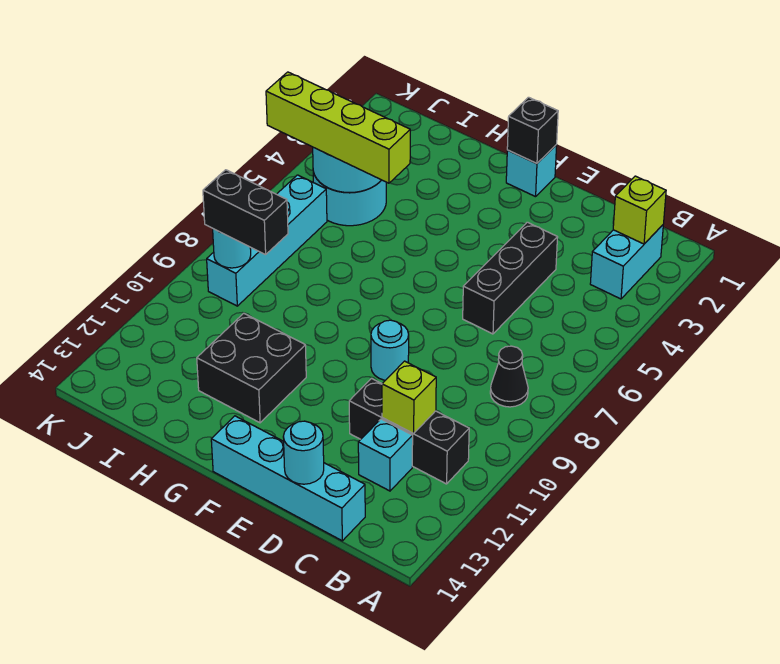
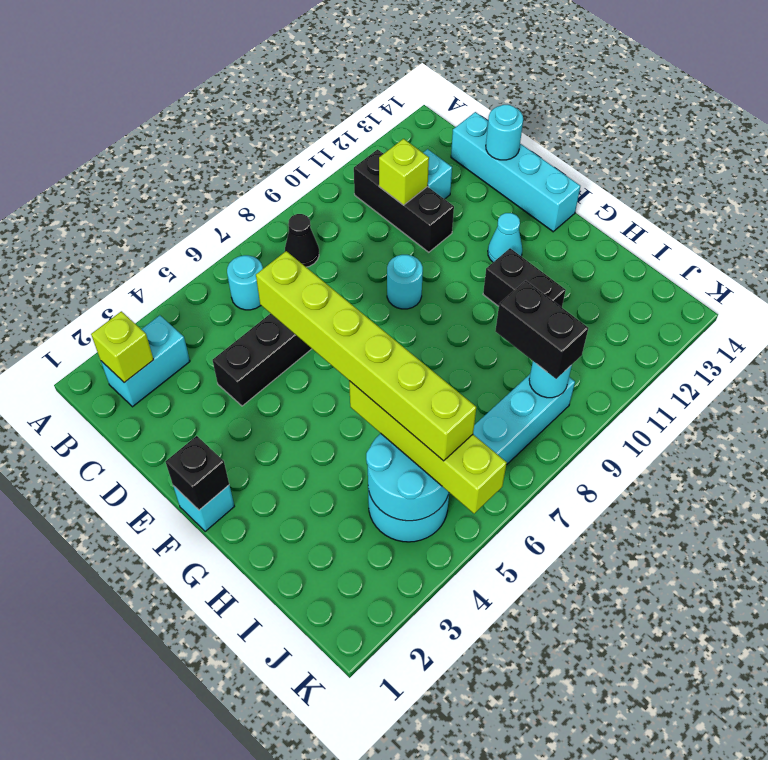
none -> cyan round brick B6 level 1
none -> lime brick E5:J5 level 4
none -> cyan cone F12 level 1
black brick G11:H12 level 1 -> black brick G11:H11 level 1

